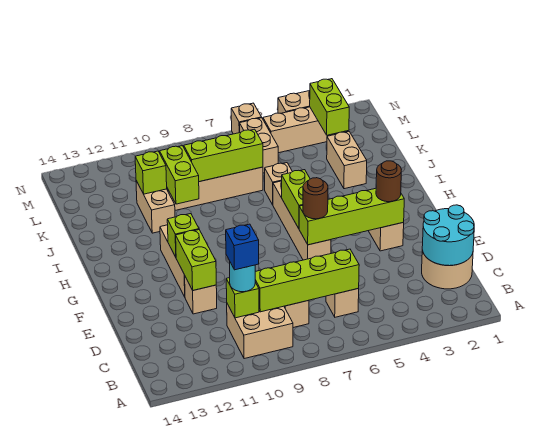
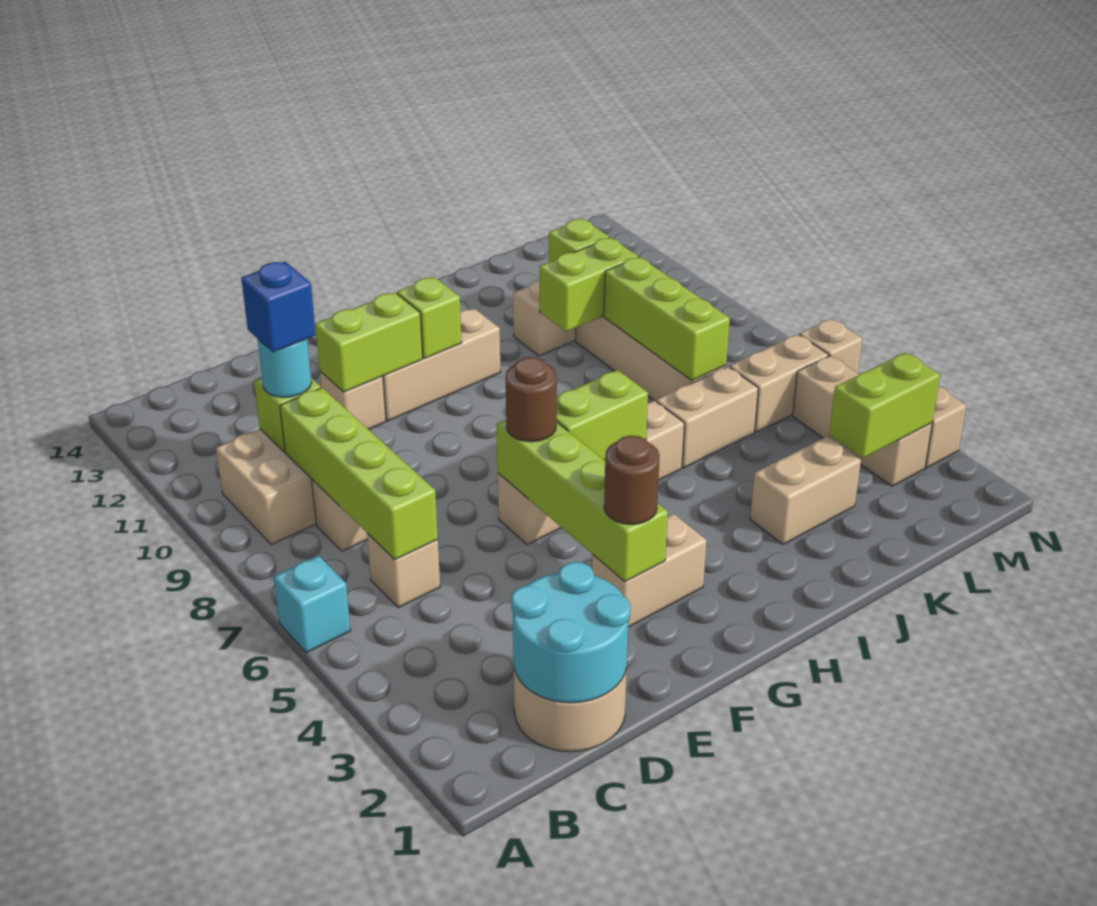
none -> cyan brick A6 level 1
tan brick J6 level 1 -> tan brick J6:K6 level 1

